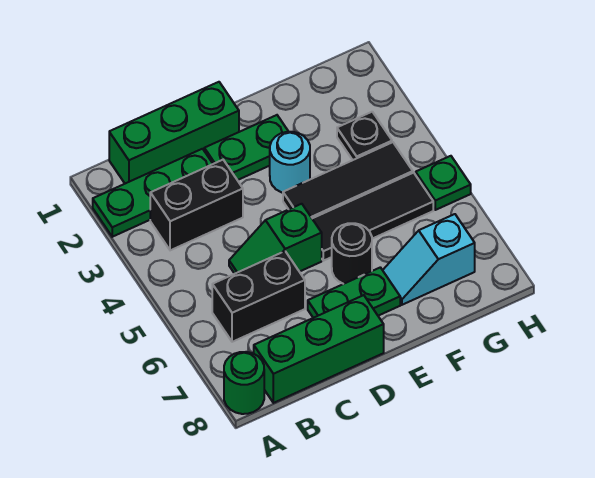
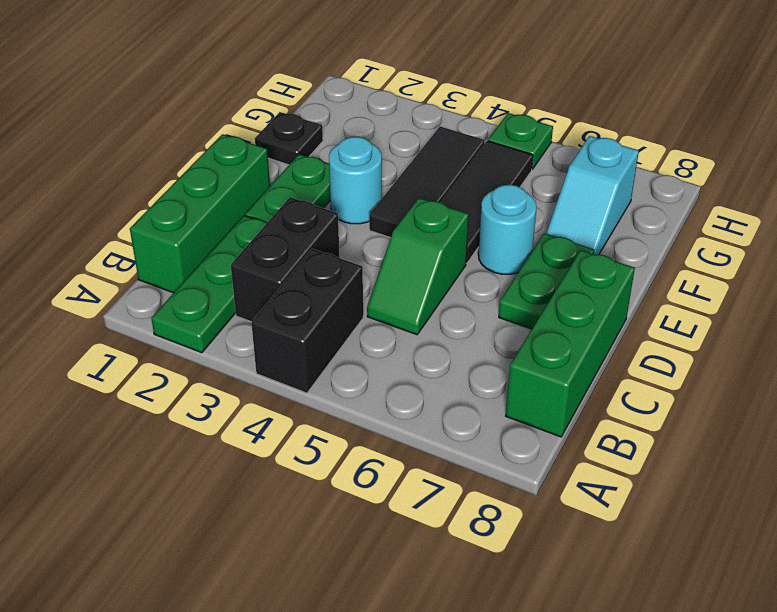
green round brick A8 level 1 -> none
black brick B6:C6 level 1 -> black brick A4:B4 level 1
black round brick E6 level 1 -> cyan round brick E6 level 1
black plate G3 level 1 -> black plate F1 level 1

